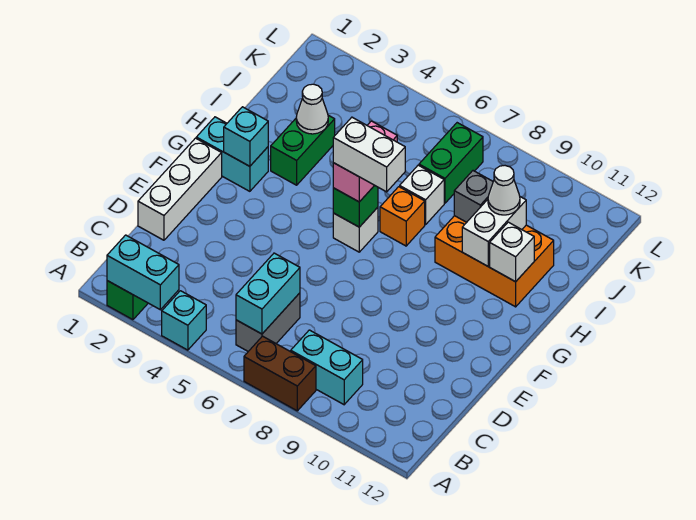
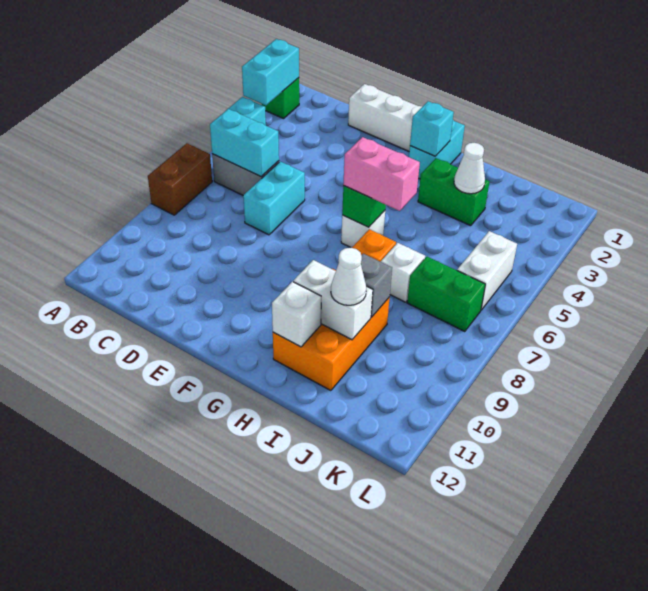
cyan brick B8:B9 level 1 -> cyan brick D6:D7 level 1
white brick G6:G7 level 4 -> white brick K5:K6 level 1

